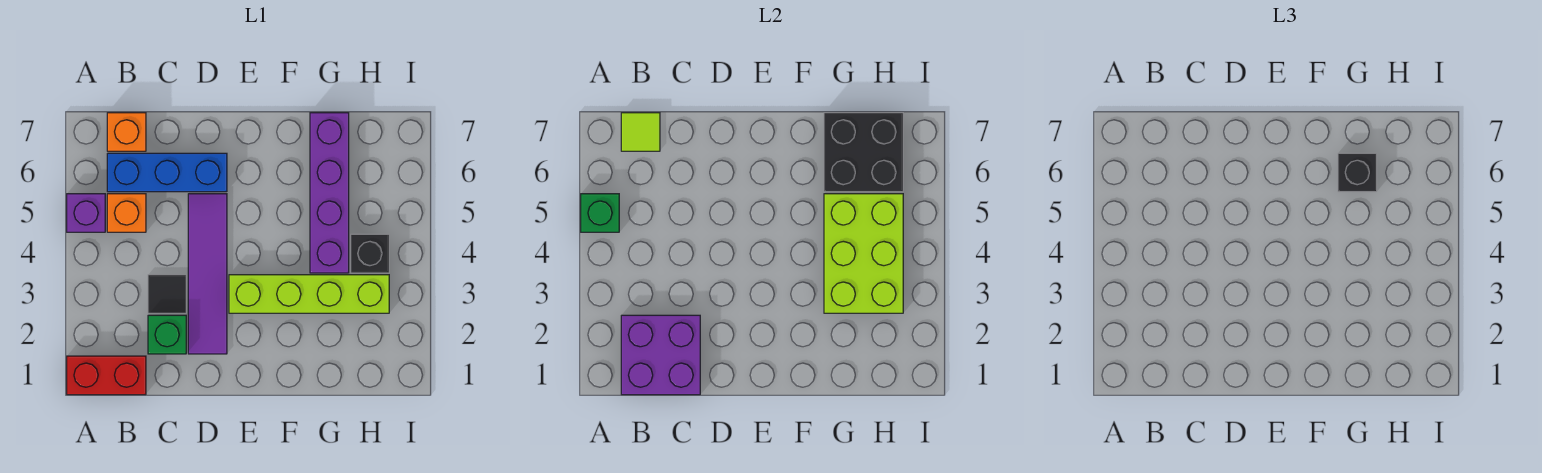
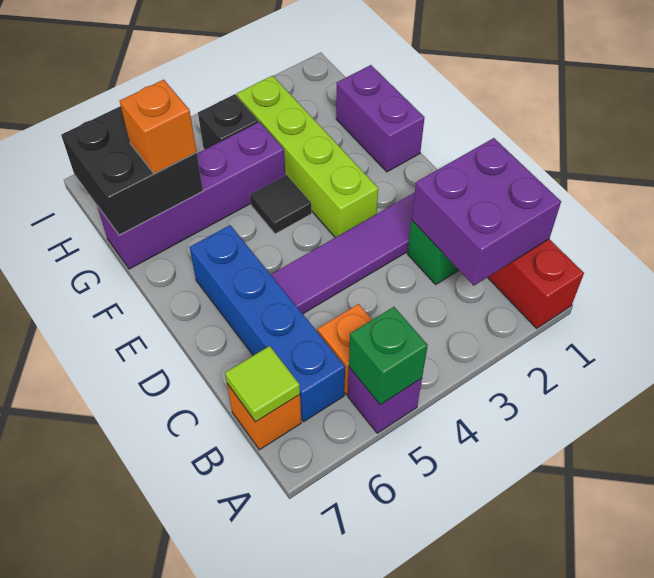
blue brick B6:D6 level 1 -> blue brick B6:E6 level 1
black tile C3 level 1 -> black tile F4 level 1
none -> purple brick F1:G1 level 1
lime brick G3:H5 level 2 -> none
black brick G6 level 3 -> orange brick G6 level 3

